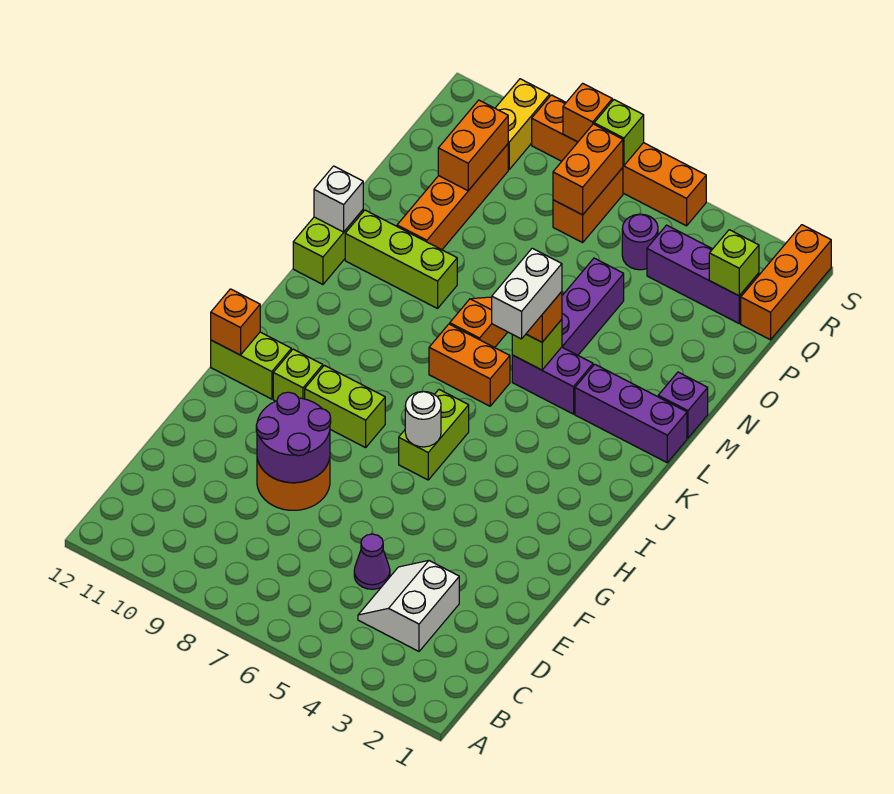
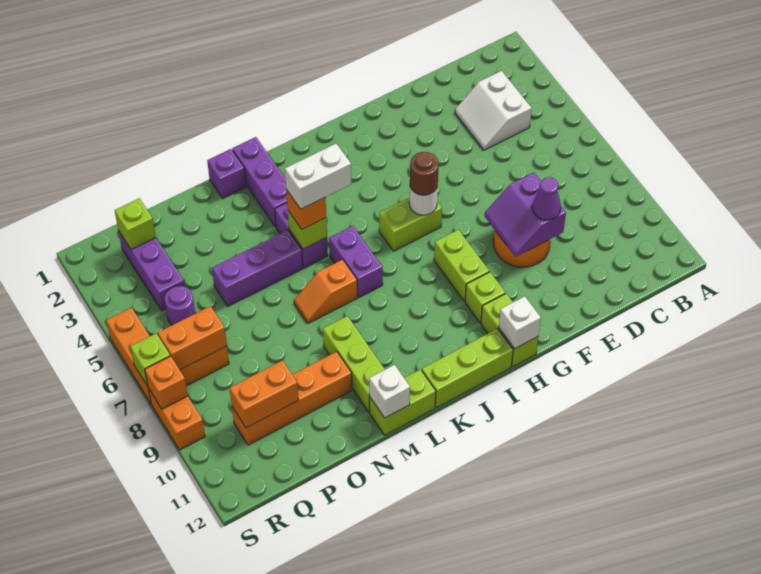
white slope C3:D4 level 1 top 3 -> white slope C3:D4 level 1 top C
purple cone D5 level 1 -> purple cone E9 level 3
purple round brick E8:F9 level 2 -> purple slope E8:F9 level 2 top E
none -> brown round brick H6 level 3
orange brick H12 level 2 -> white brick H12 level 2
none -> lime brick I12:K12 level 1
orange brick K6:K7 level 1 -> purple brick K6:K7 level 1
orange brick Q1:S1 level 1 -> none
yellow brick R10:S10 level 1 -> none

